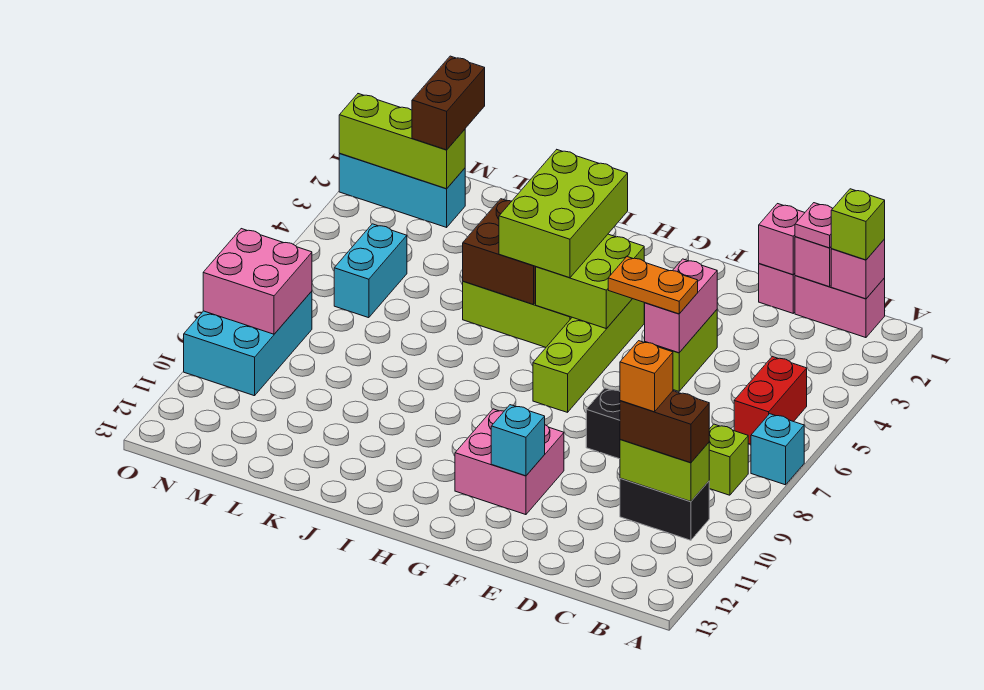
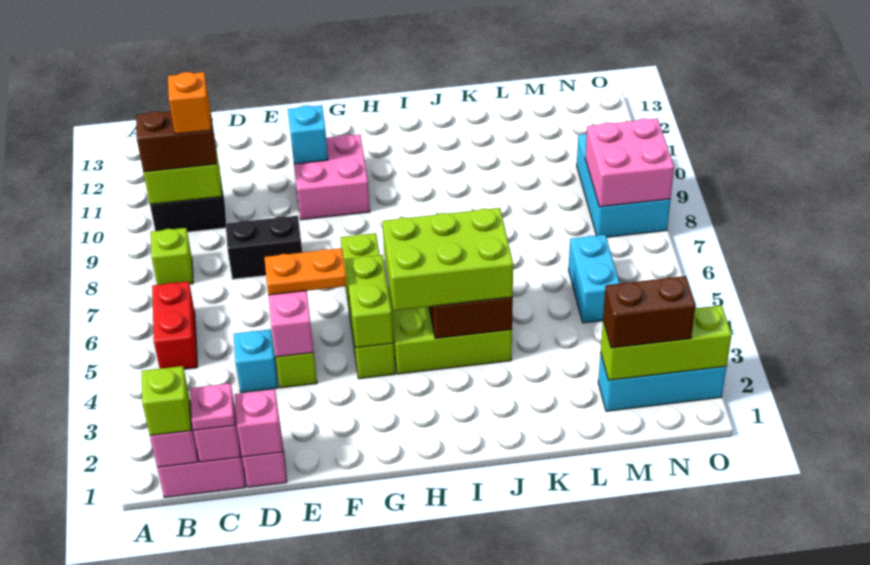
cyan brick A7 level 1 -> cyan brick D4 level 1
lime brick G4:H5 level 2 -> lime brick G4:G5 level 2
lime brick H3:I5 level 3 -> lime brick H4:J5 level 3
brown brick M1:M2 level 3 -> brown brick M2:N2 level 3

